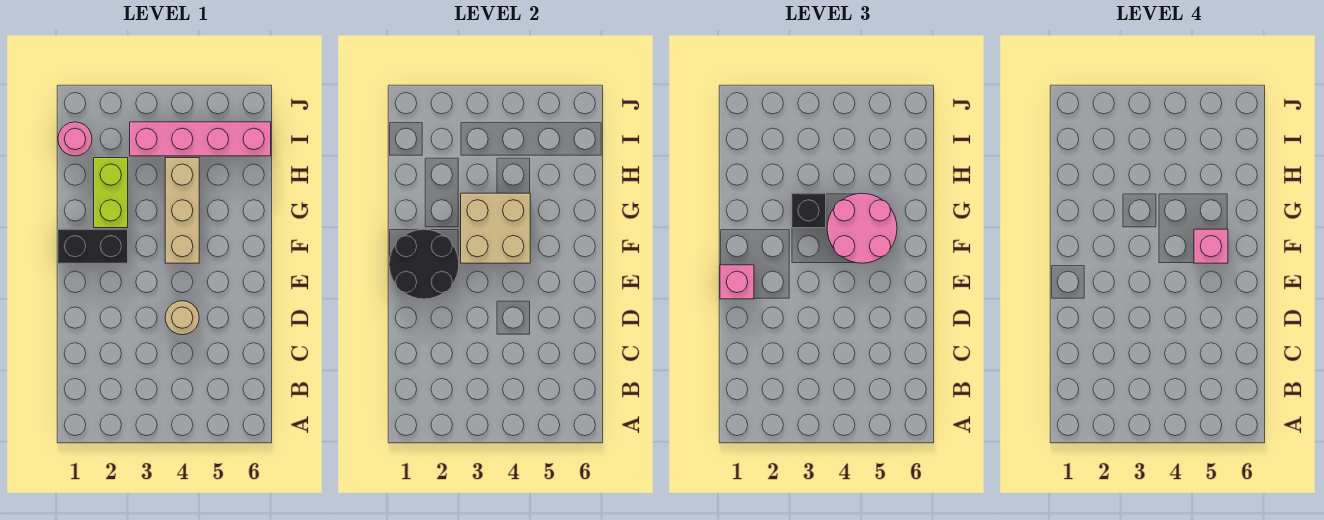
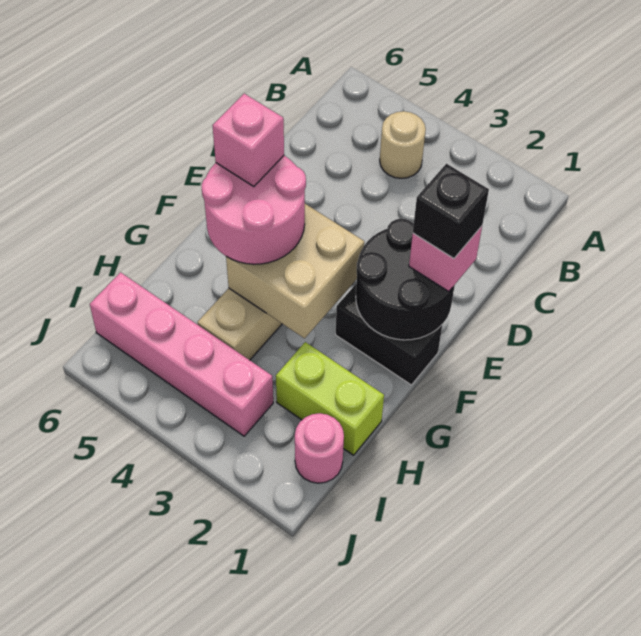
tan round brick D4 level 1 -> tan round brick B4 level 1
lime brick G2:H2 level 1 -> lime brick H1:H2 level 1
black brick G3 level 3 -> black brick E1 level 4

